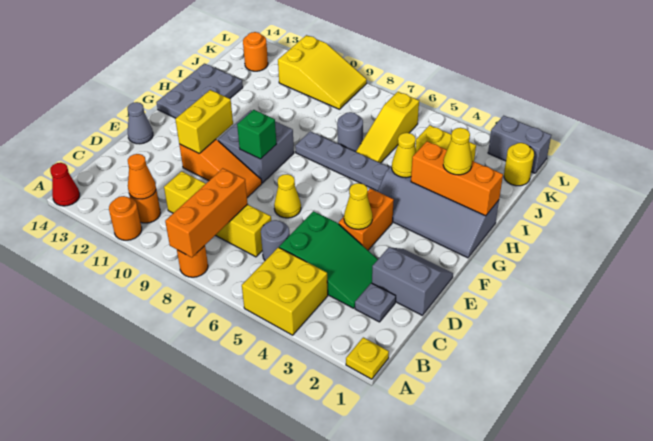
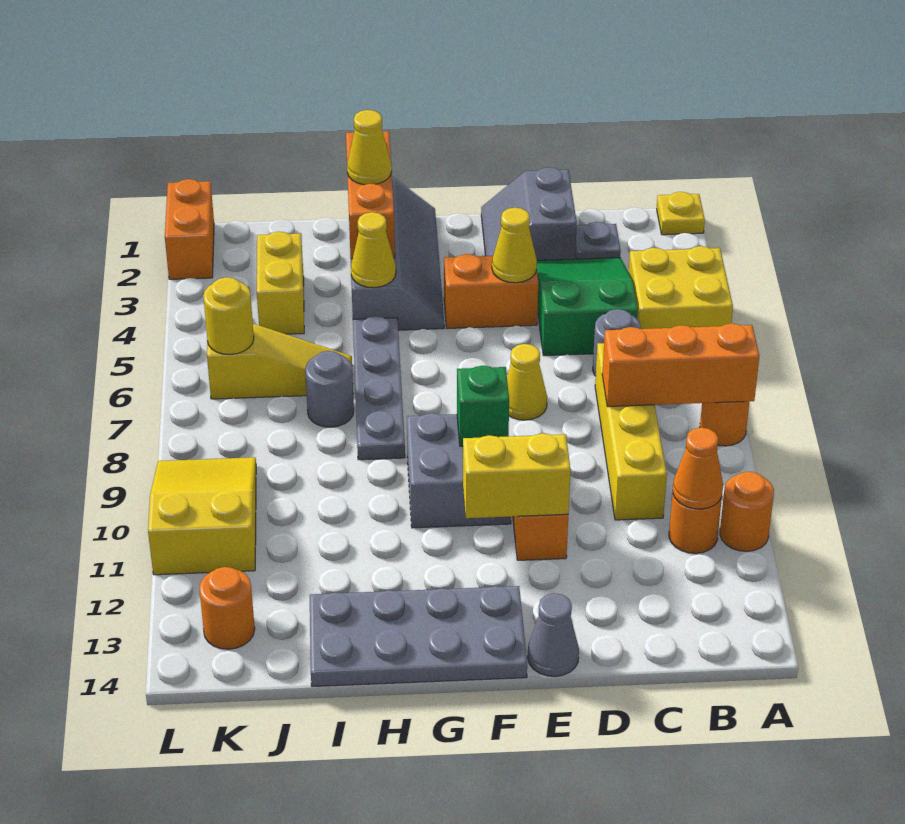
red cone A14 level 1 -> none
grey plate G13:I14 level 1 -> grey plate F13:I14 level 1
yellow round brick K1 level 1 -> yellow round brick K6 level 2
grey brick L1:L2 level 1 -> orange brick L1:L2 level 1

